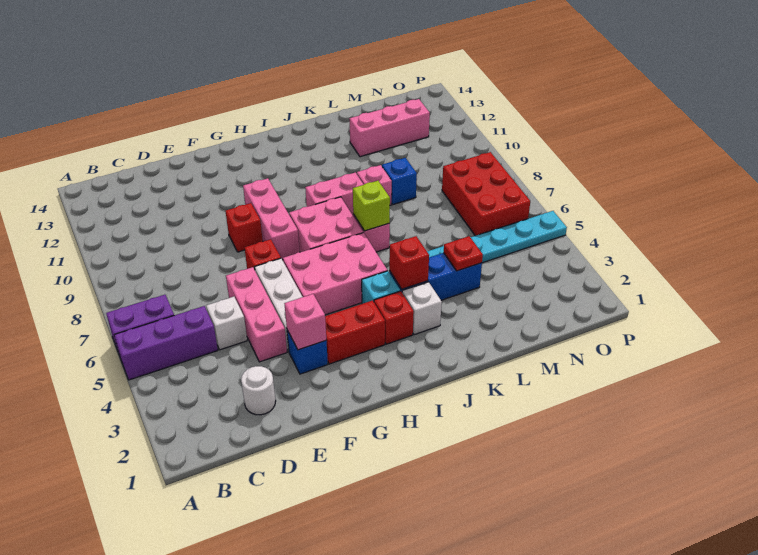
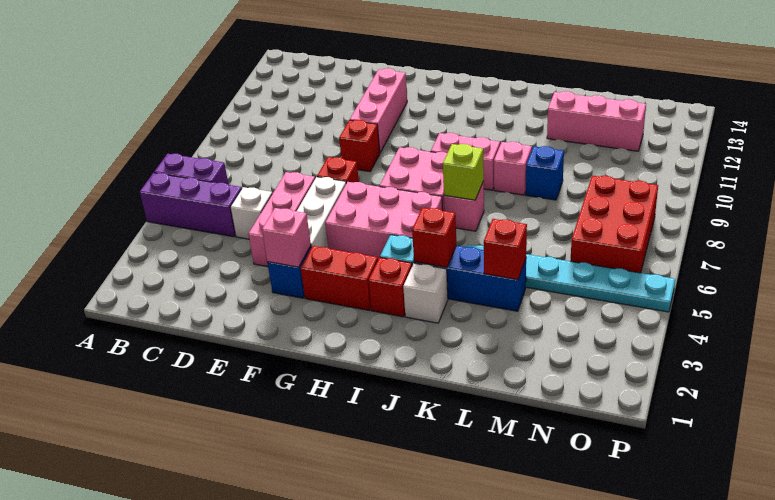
white round brick D2 level 1 -> none
pink brick G8:G10 level 1 -> pink brick F10:F12 level 1
red plate L4 level 2 -> red brick L4 level 2

